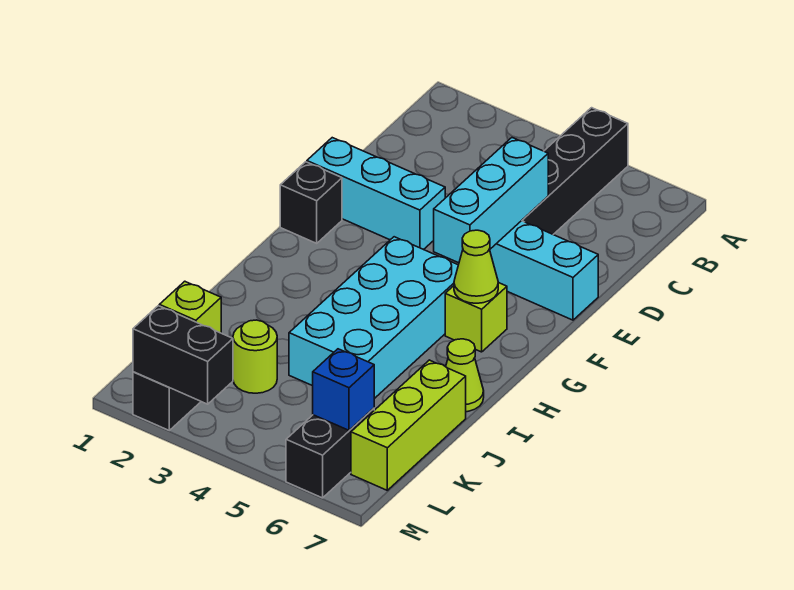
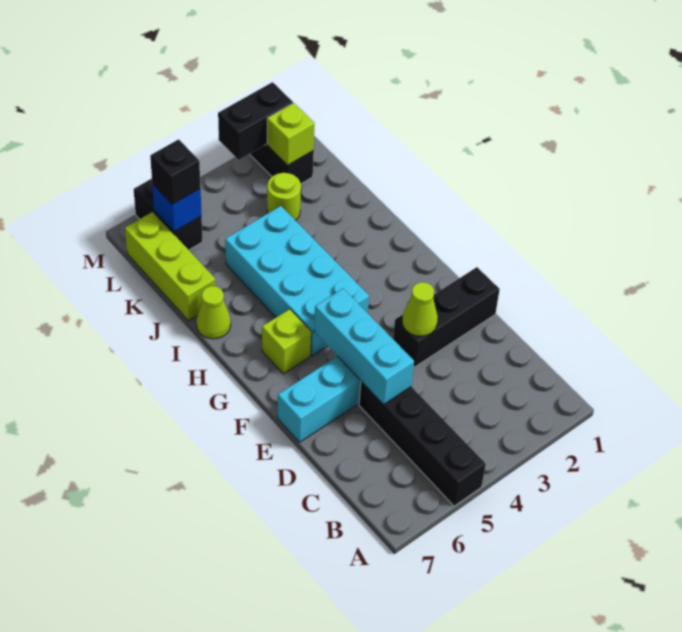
cyan brick E1:E3 level 1 -> black brick E1:E3 level 1
black brick F1 level 1 -> black brick L6 level 3
lime cone G6 level 2 -> lime cone E3 level 2

